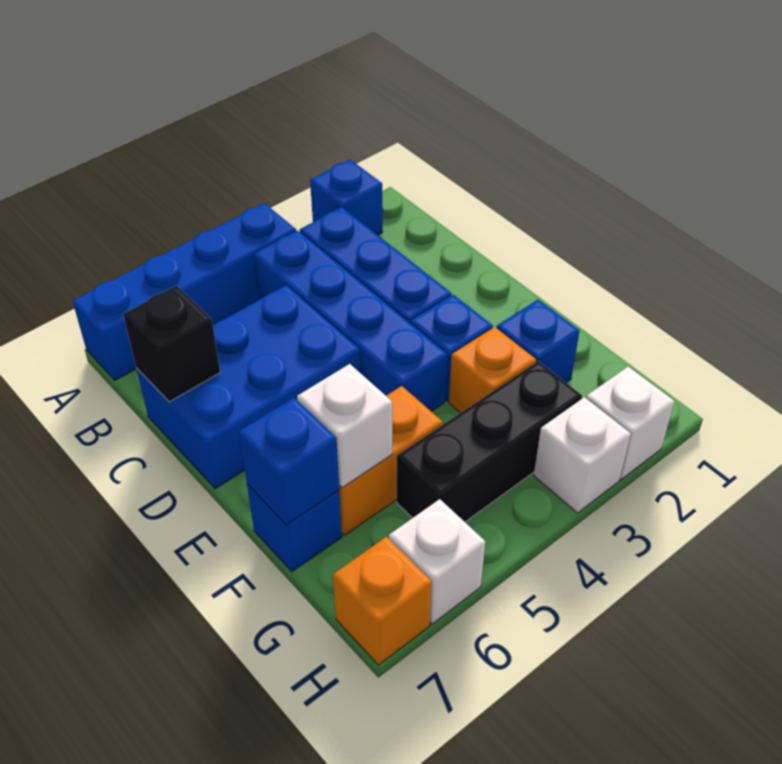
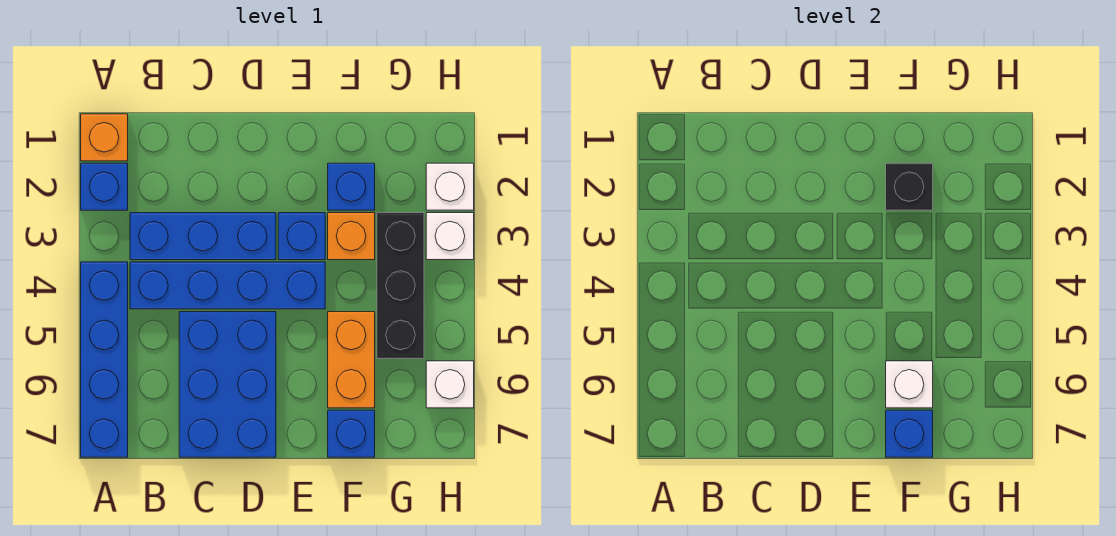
black brick C7 level 2 -> black brick F2 level 2
orange brick H7 level 1 -> orange brick A1 level 1

